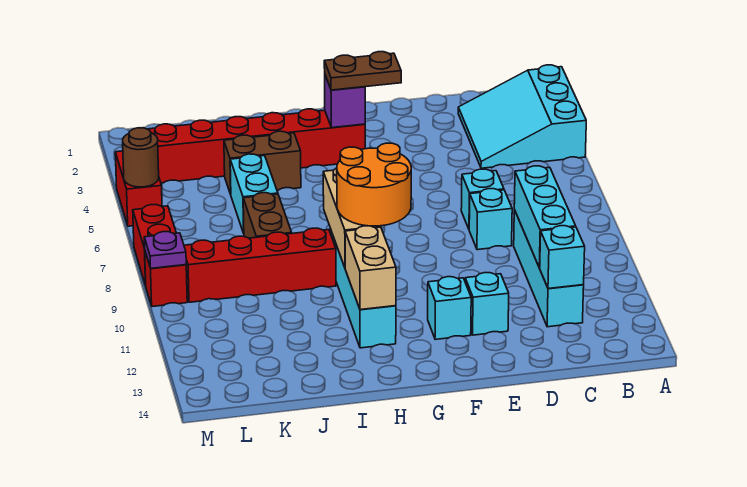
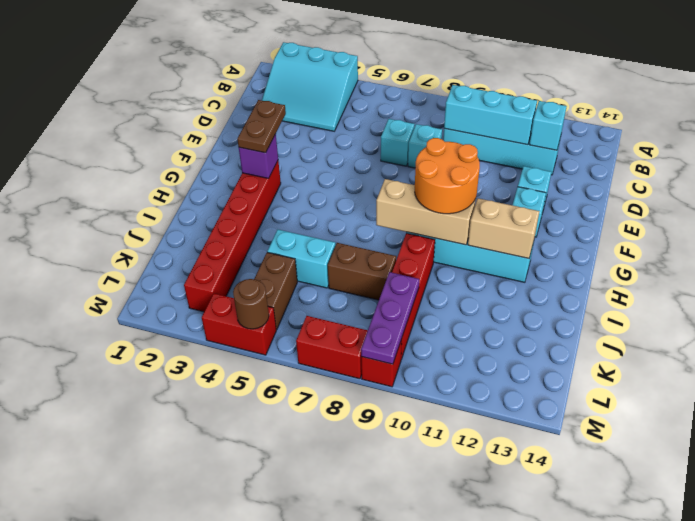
brown brick I4:J4 level 1 -> brown brick K5:L5 level 1
purple plate M9 level 2 -> purple plate K9:M9 level 2

